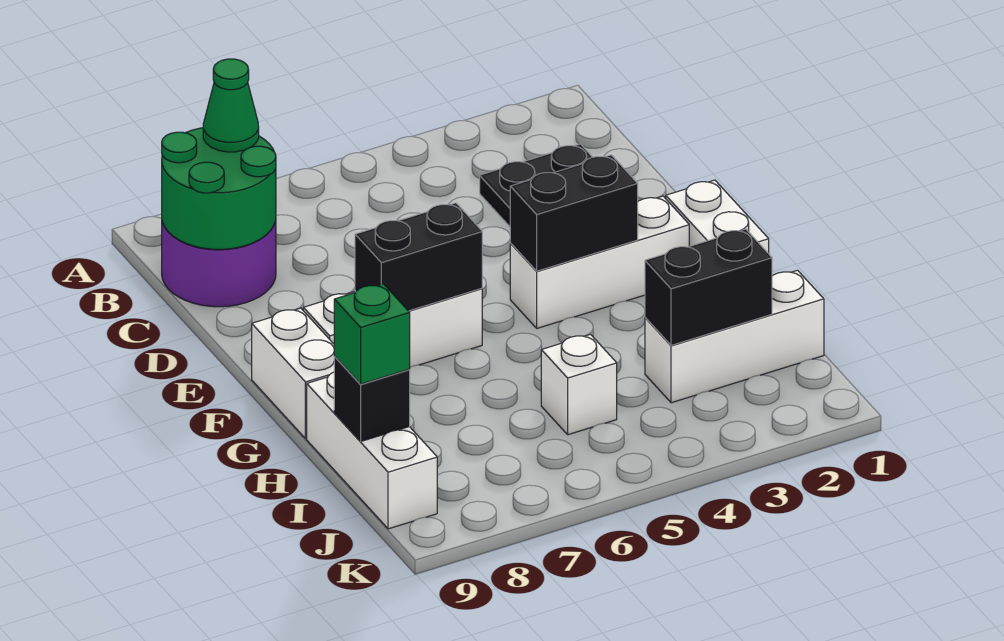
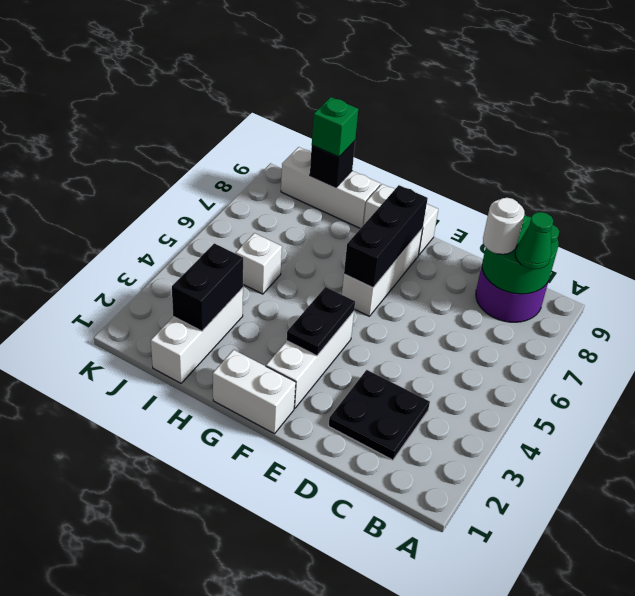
none -> white round brick C8 level 3
black brick F3:F4 level 2 -> black plate F3:F4 level 2
black brick F6:F7 level 2 -> black brick F6:F8 level 2

